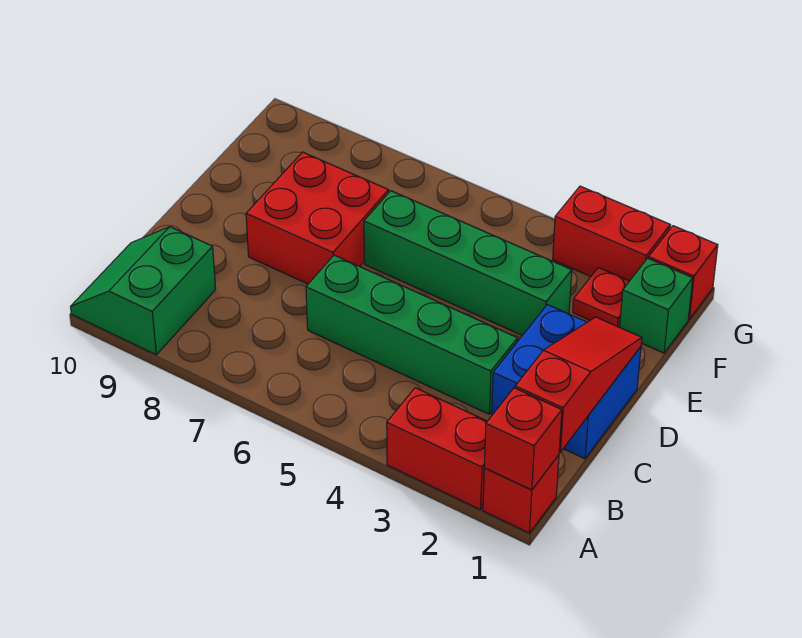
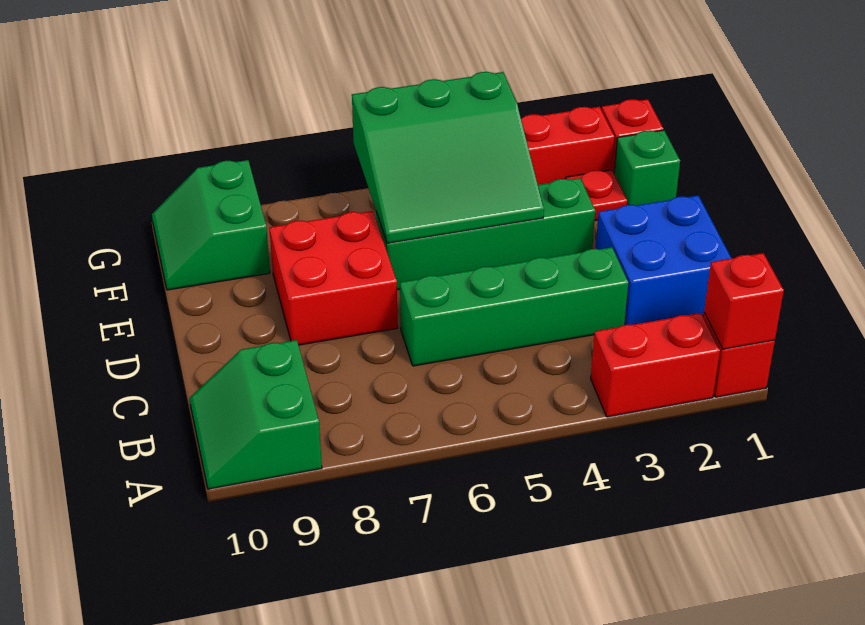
red slope B1:D1 level 2 top B -> none
none -> green slope E4:G6 level 2 top G
none -> green slope F9:G10 level 1 top 9

